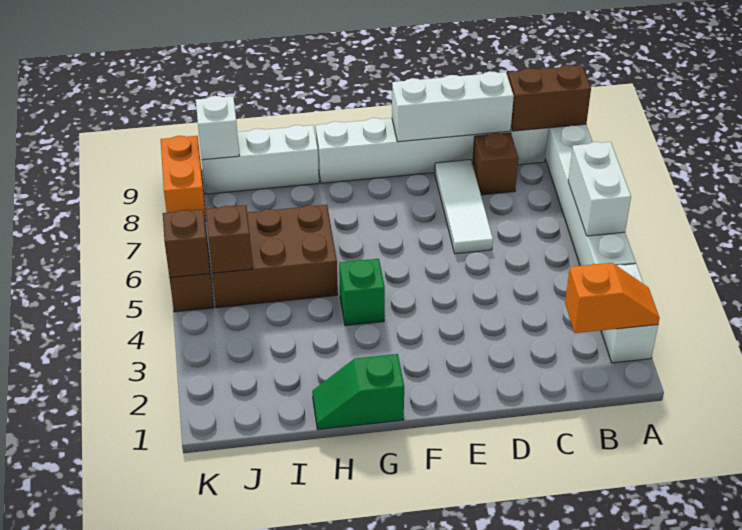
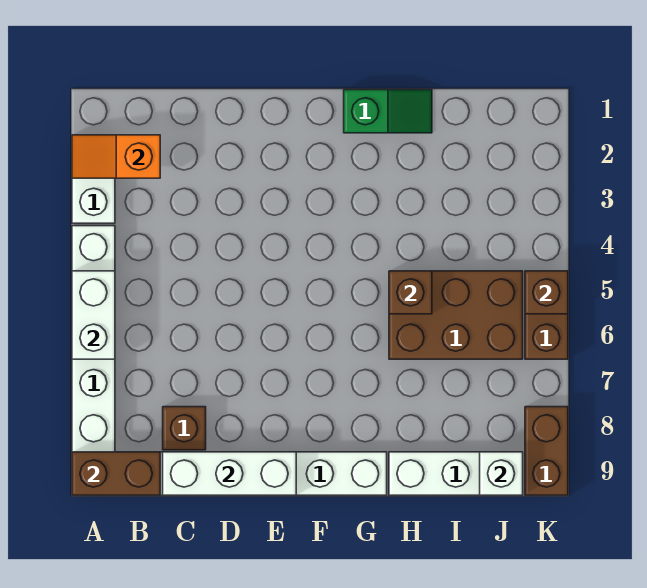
white tile D6:D8 level 1 -> none
green brick G4 level 1 -> none
brown brick J5 level 2 -> brown brick H5 level 2
orange brick K8:K9 level 1 -> brown brick K8:K9 level 1

